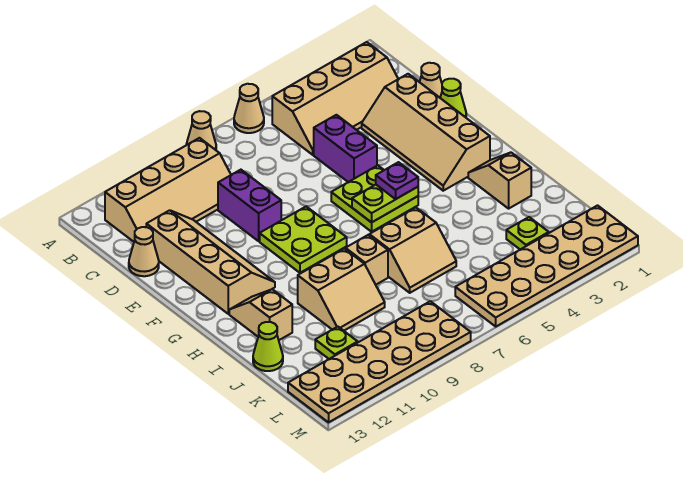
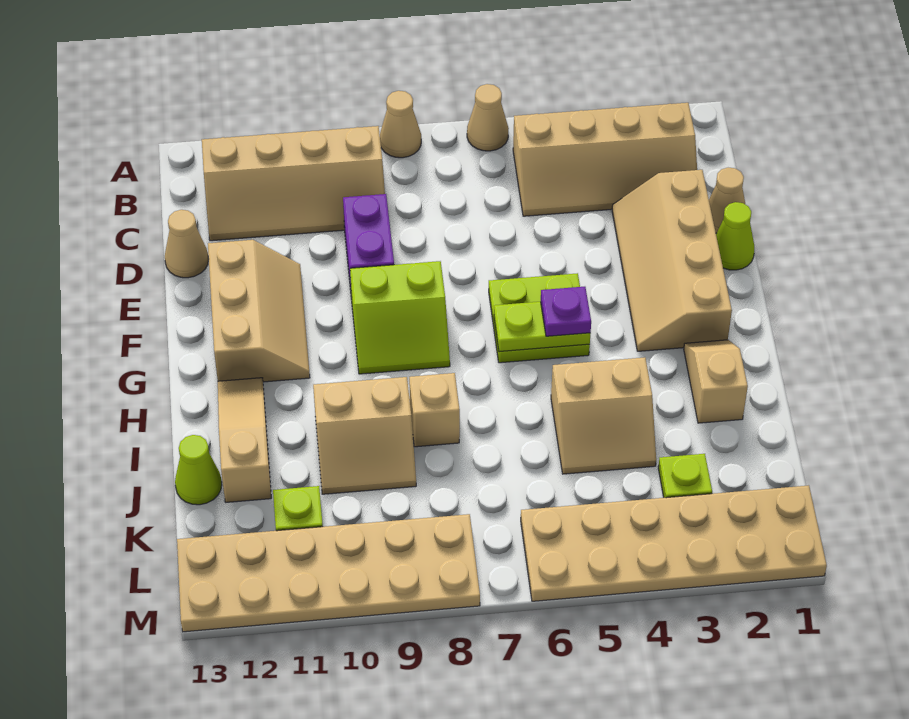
purple brick D5:E5 level 1 -> none
tan slope D11:G12 level 1 top 12 -> tan slope E11:G12 level 1 top 12
lime plate F8:G9 level 1 -> lime slope F8:G9 level 1 top F
tan slope H12:I12 level 1 top I -> tan slope H12:J12 level 1 top J
tan slope I6:J7 level 1 top I -> tan slope I4:J5 level 1 top I

